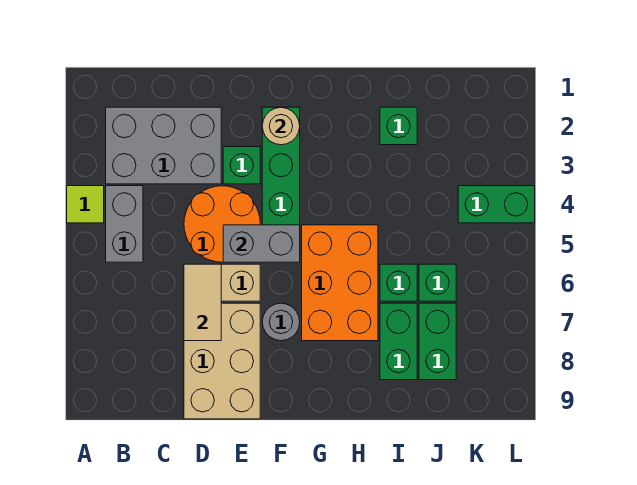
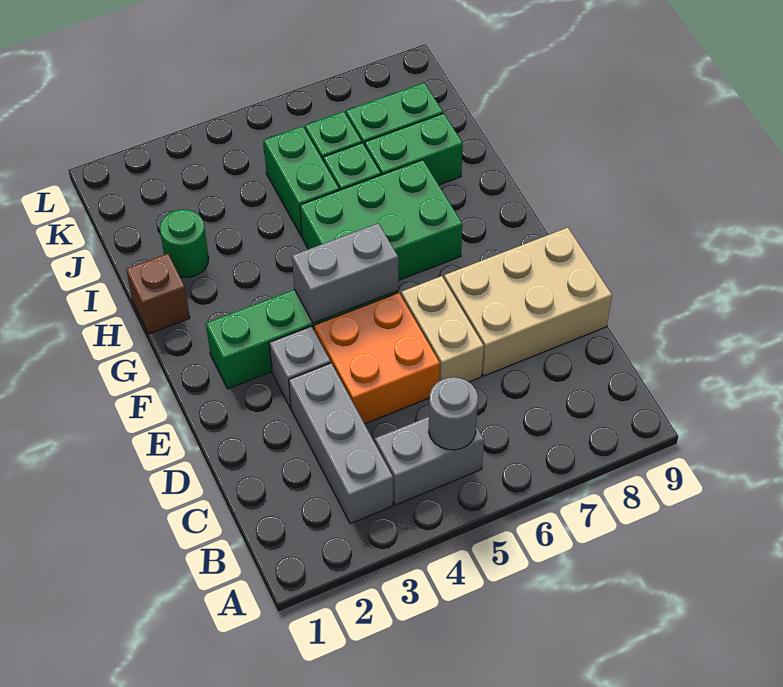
lime tile A4 level 1 -> none
grey brick B2:D3 level 1 -> grey brick B3:D3 level 1
orange round brick D4:E5 level 1 -> orange brick D4:E5 level 1
tan tile D6:D7 level 2 -> none
green brick E3 level 1 -> grey brick E3 level 1
grey brick E5:F5 level 2 -> grey brick F4:F5 level 2
tan round brick F2 level 2 -> none
grey round brick F7 level 1 -> grey round brick B5 level 2
orange brick G5:H7 level 1 -> green brick G5:H7 level 1
none -> brown brick H1 level 1
green brick I2 level 1 -> green round brick I2 level 1
green brick K4:L4 level 1 -> green brick I5:J5 level 1

